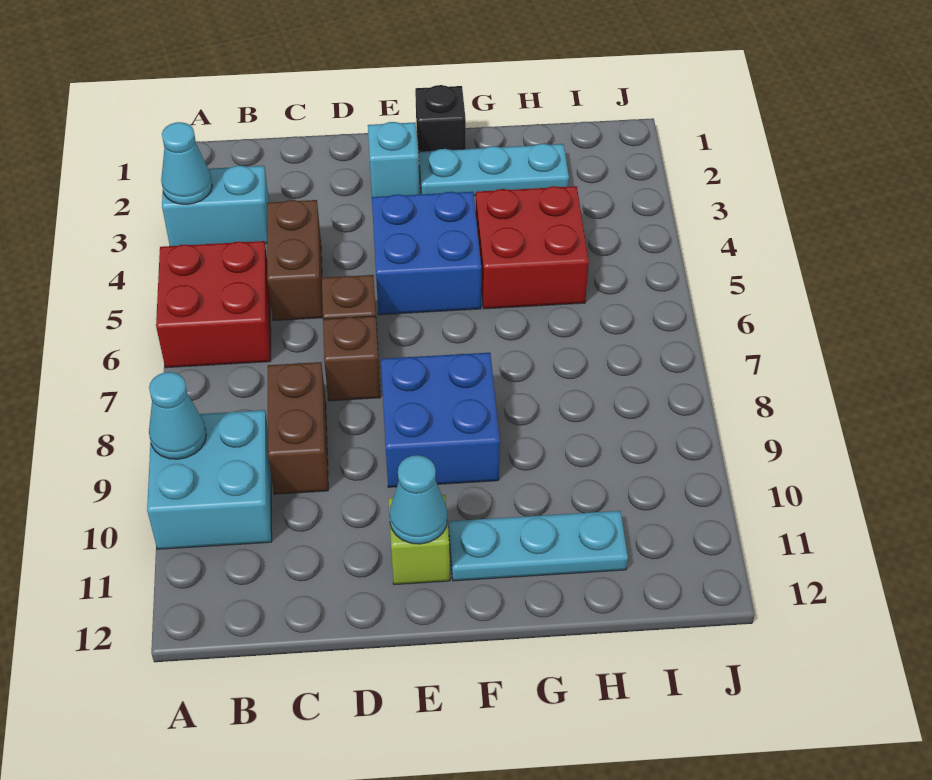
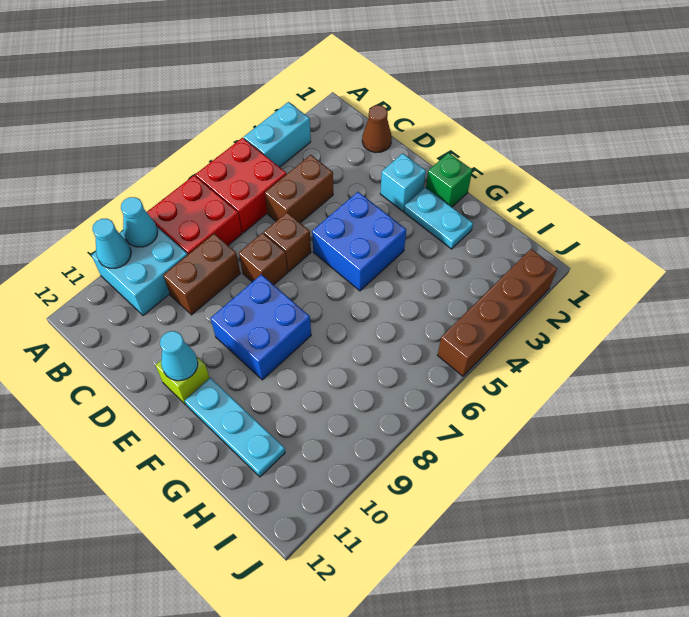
cyan brick A3:B3 level 1 -> cyan brick A3:A4 level 1
cyan cone A3 level 2 -> cyan cone A10 level 2
none -> brown cone C1 level 1
black brick F1 level 1 -> green brick F1 level 1
cyan plate F2:H2 level 1 -> cyan plate F2:G2 level 1
red brick G4:H5 level 1 -> red brick A7:B8 level 1
none -> brown brick J2:J5 level 1

